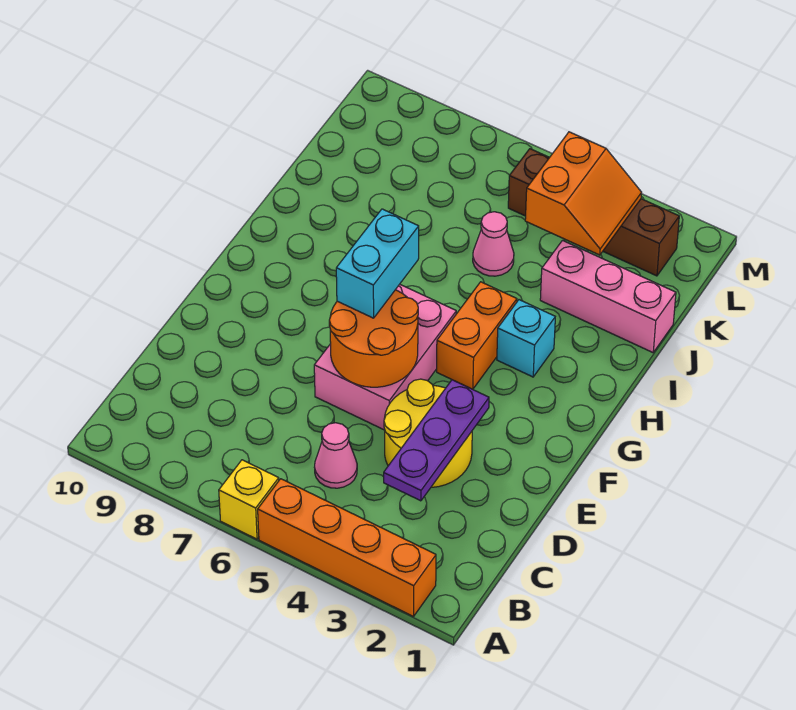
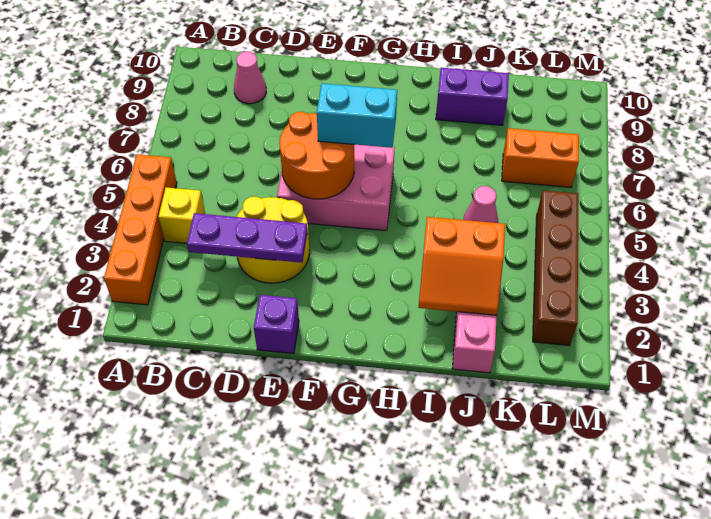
yellow brick A6 level 1 -> yellow brick B4 level 1
pink cone C5 level 1 -> pink cone C9 level 1
none -> purple brick E1 level 1
orange brick G4:H4 level 1 -> orange brick K7:L7 level 1
cyan brick H3 level 1 -> none
none -> purple brick I9:J9 level 1
orange slope K3:L4 level 2 top 4 -> orange slope I2:J3 level 2 top 3

